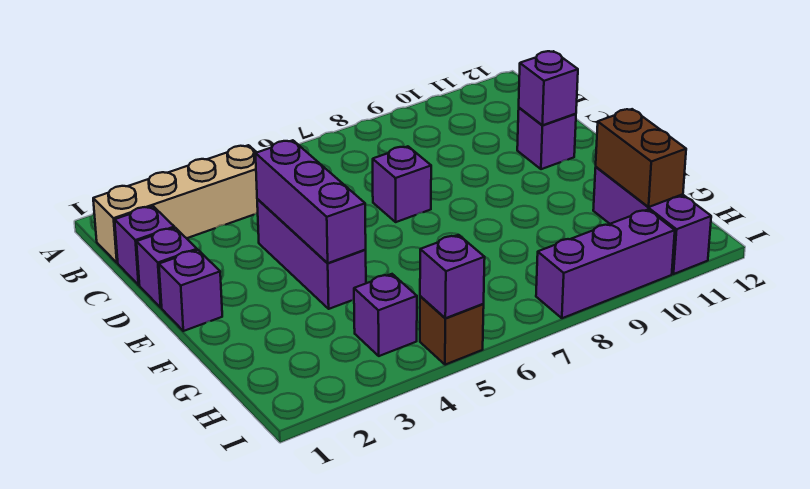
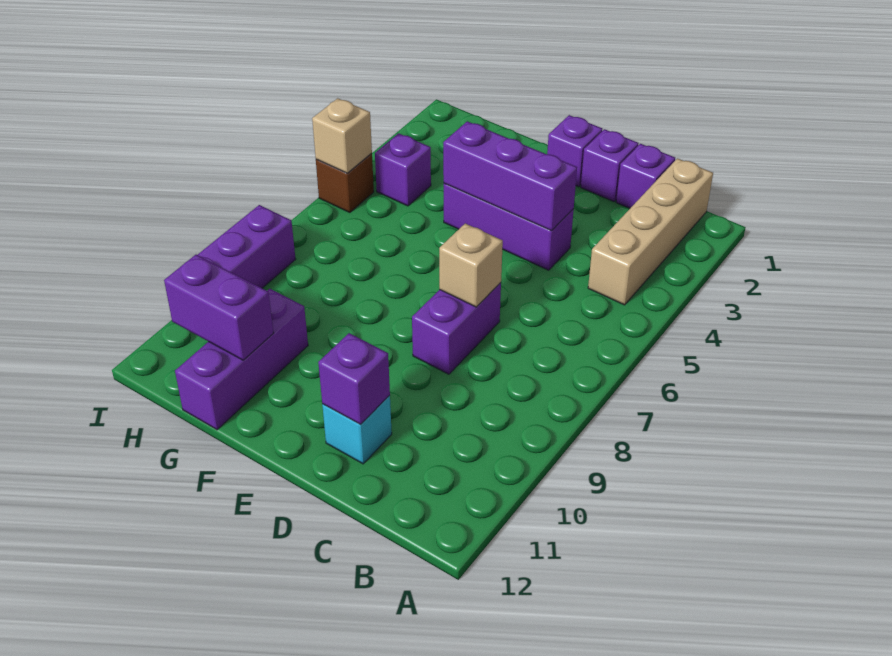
purple brick D7 level 1 -> purple brick D7:D8 level 1
none -> tan brick D7 level 2
purple brick D11 level 1 -> cyan brick D11 level 1
purple brick G11:I11 level 1 -> purple brick G10:G12 level 1
brown brick G11:H11 level 2 -> purple brick G11:H11 level 2
purple brick I5 level 2 -> tan brick I5 level 2

